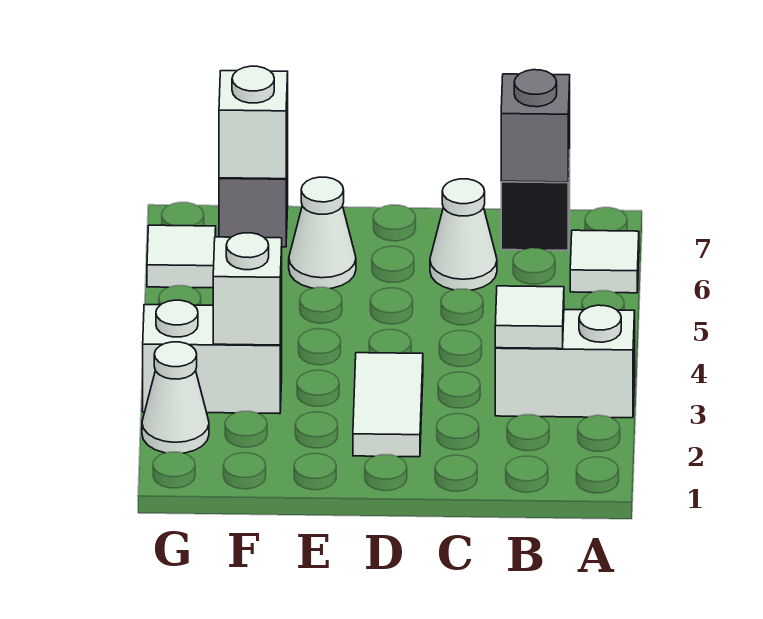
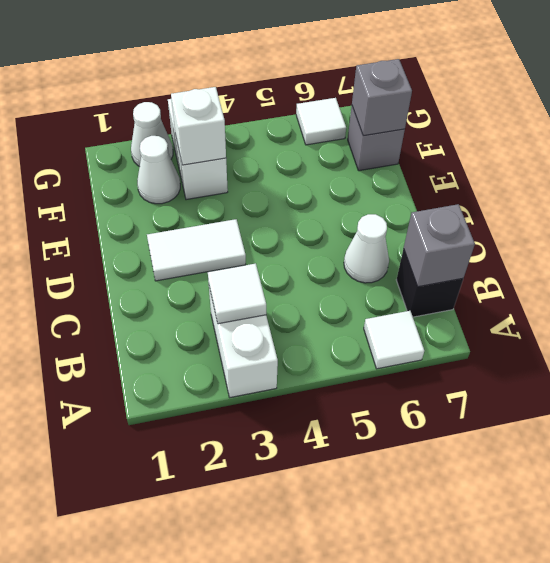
white cone E6 level 1 -> white cone F2 level 1
white brick F7 level 2 -> grey brick F7 level 2

